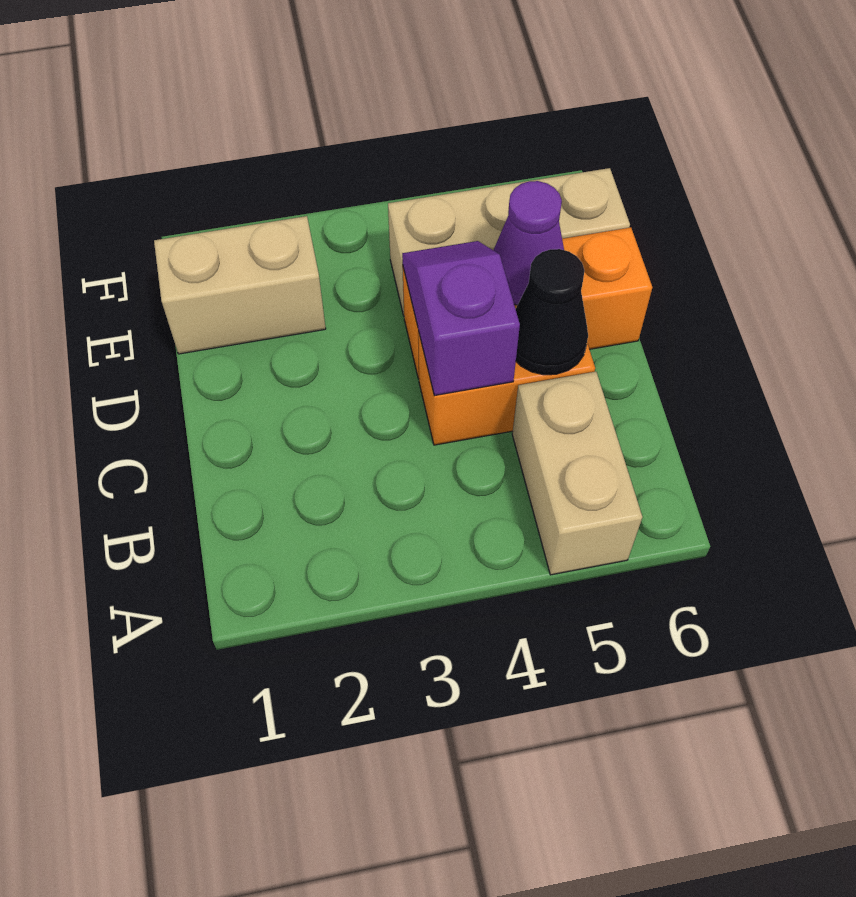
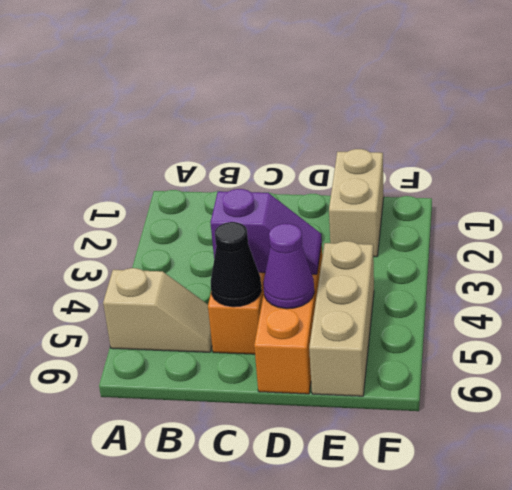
tan brick A5:B5 level 1 -> tan slope A5:B5 level 1 top A

